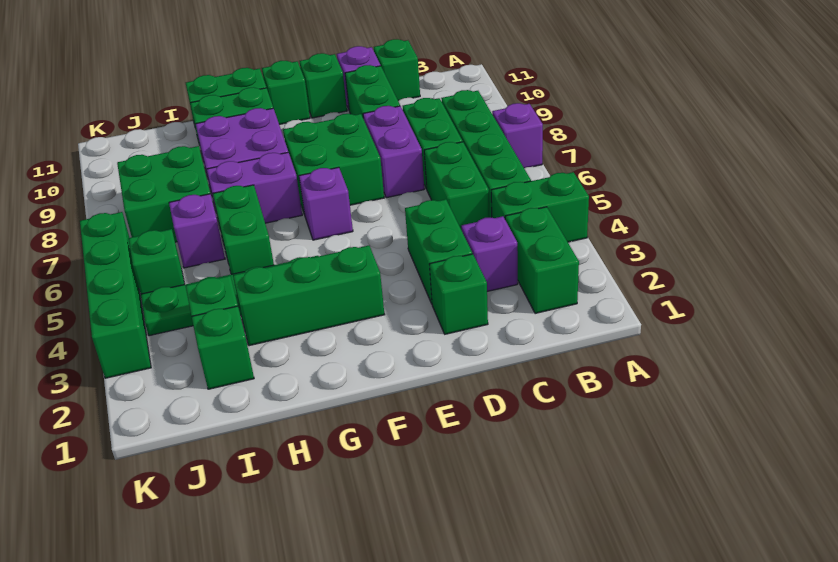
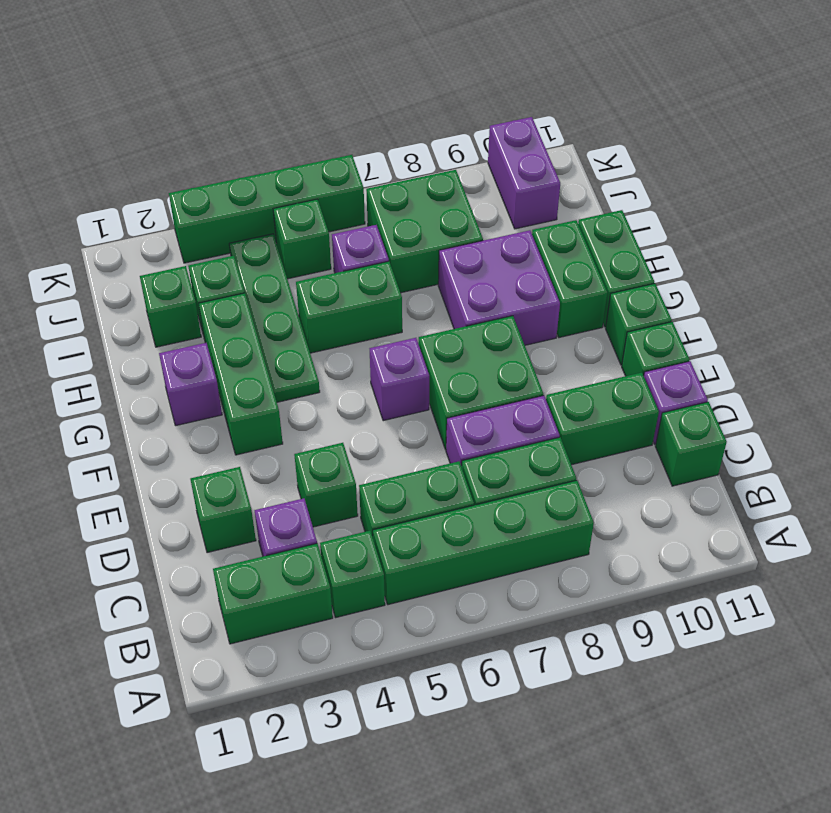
green brick A4:B4 level 1 -> green brick B4 level 1
purple brick A7 level 1 -> purple brick G2 level 1
green brick D3:D4 level 1 -> green brick D4 level 1
purple brick G7:H7 level 1 -> purple brick J10:K10 level 1

